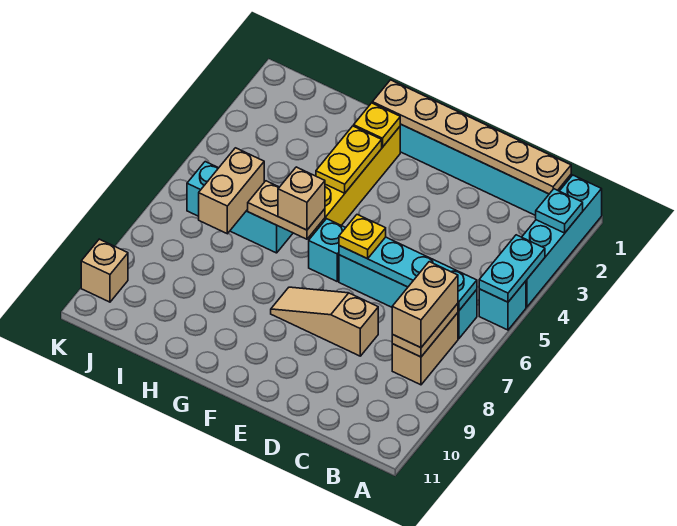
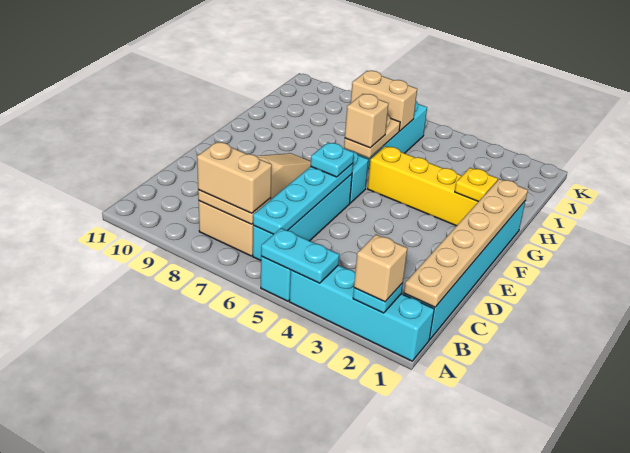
yellow plate E6 level 3 -> cyan plate E6 level 3
yellow plate G3:G4 level 2 -> none
tan brick K10 level 1 -> tan brick A2 level 3

